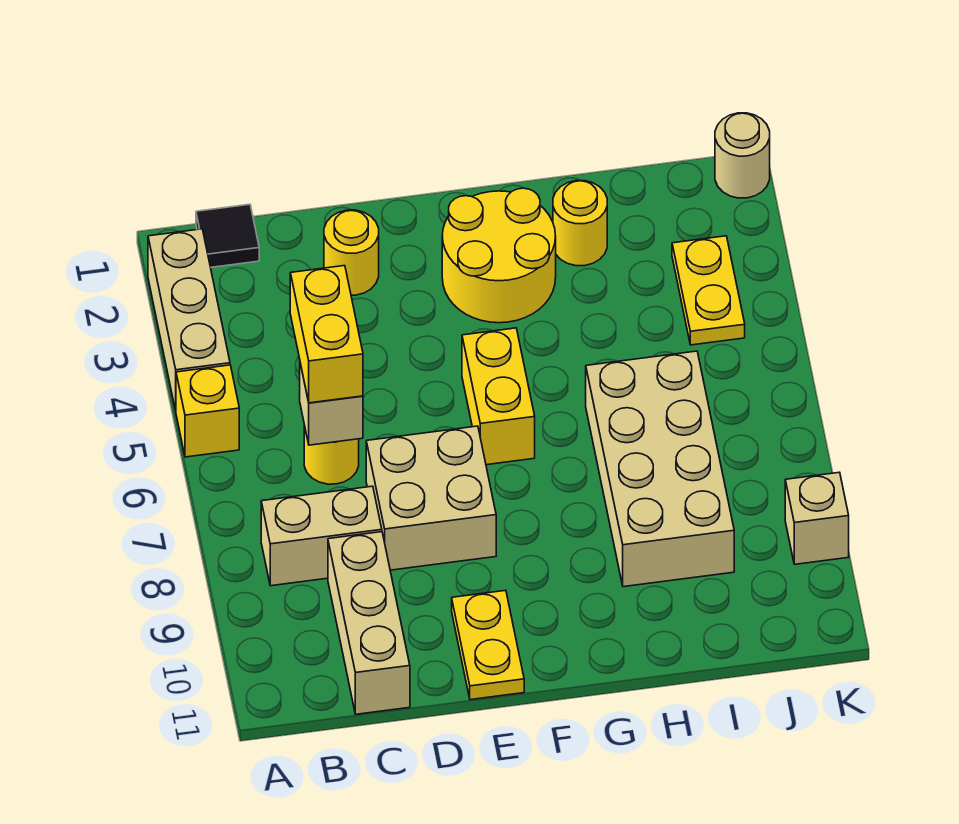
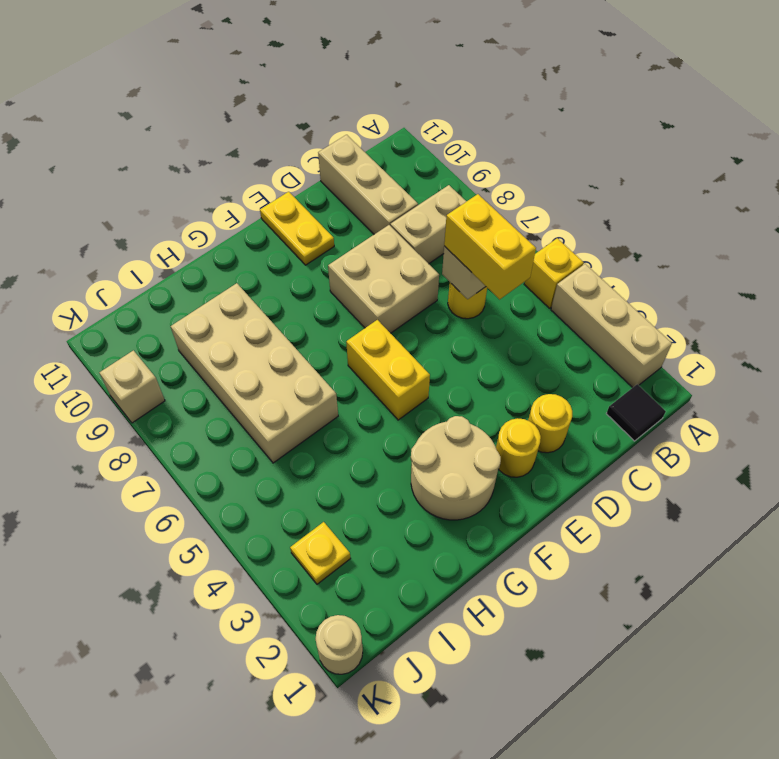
yellow round brick F2:G3 level 1 -> tan round brick F2:G3 level 1
yellow round brick H2 level 1 -> yellow round brick E2 level 1
yellow plate J3:J4 level 1 -> yellow plate J3 level 1

